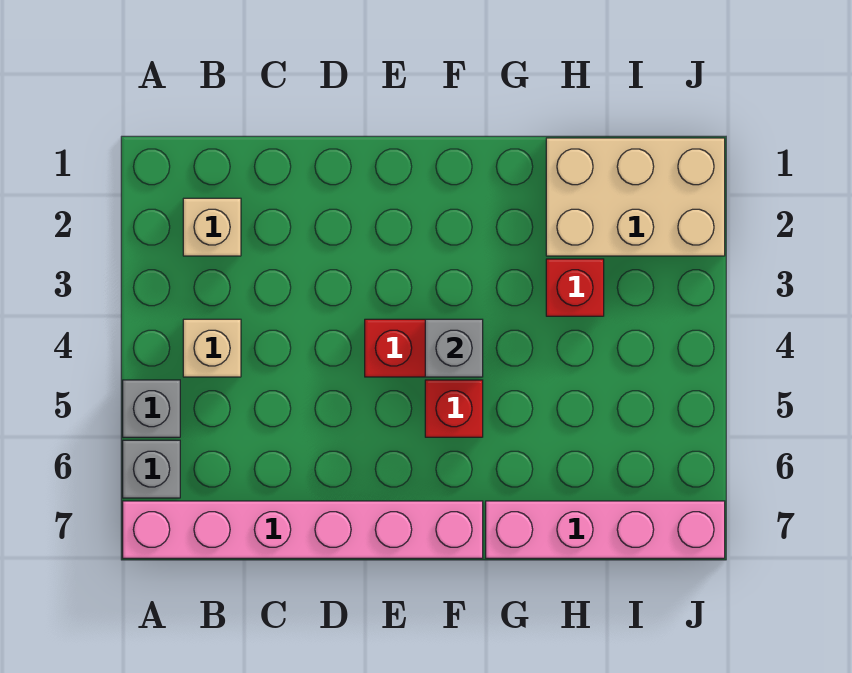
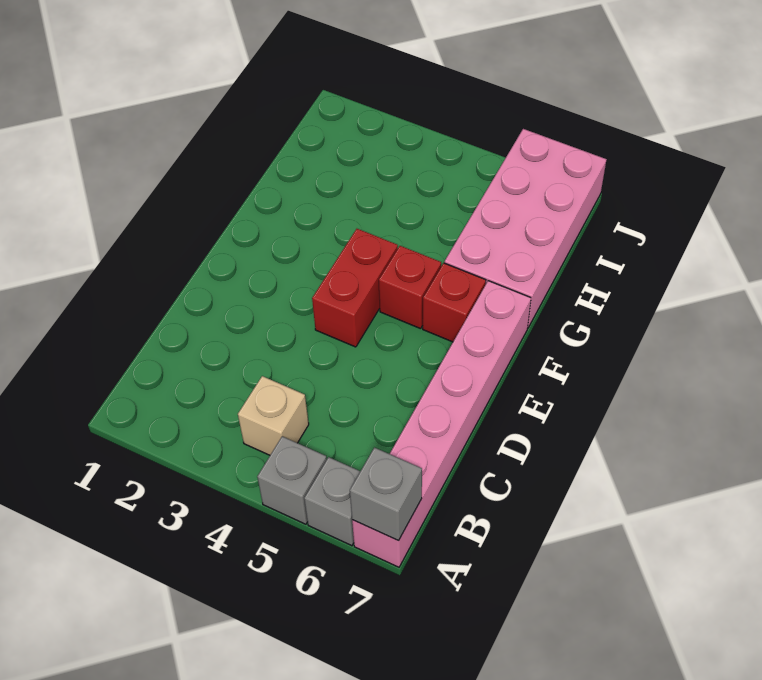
tan brick B2 level 1 -> none
grey brick F4 level 2 -> grey brick A7 level 2
pink brick G7:J7 level 1 -> pink brick G6:J7 level 1
tan brick H1:J2 level 1 -> none
red brick H3 level 1 -> red brick F6 level 1

